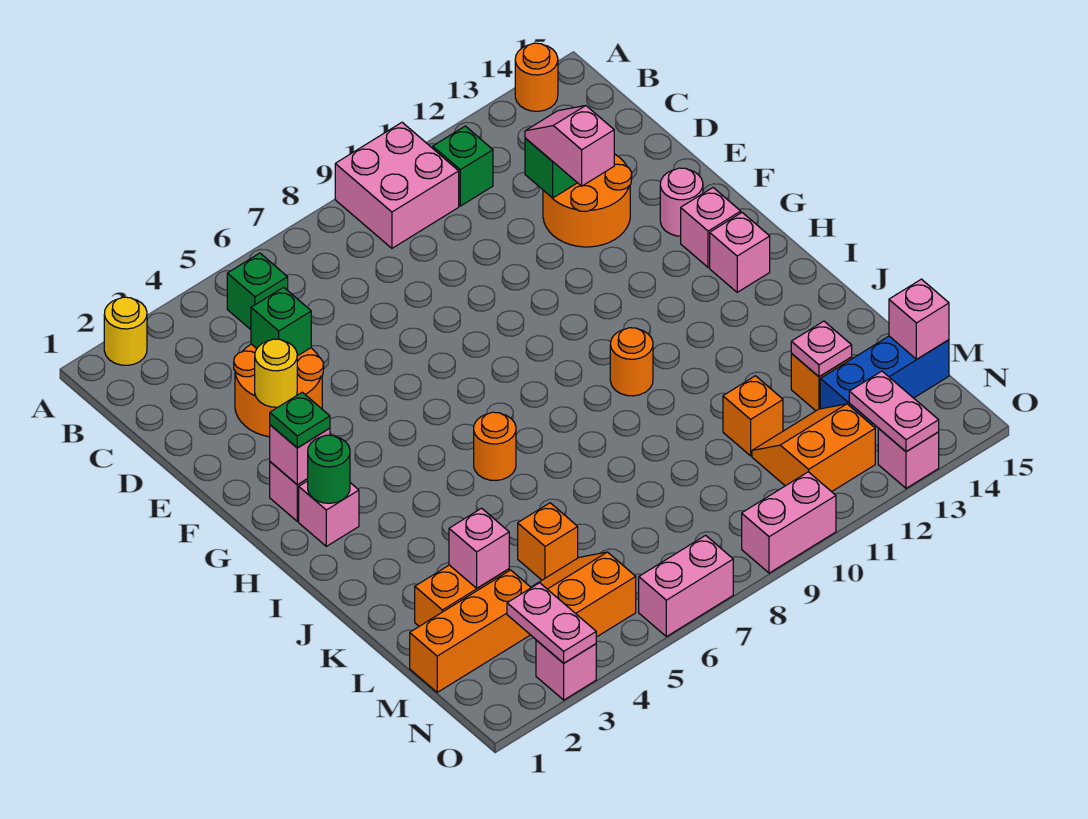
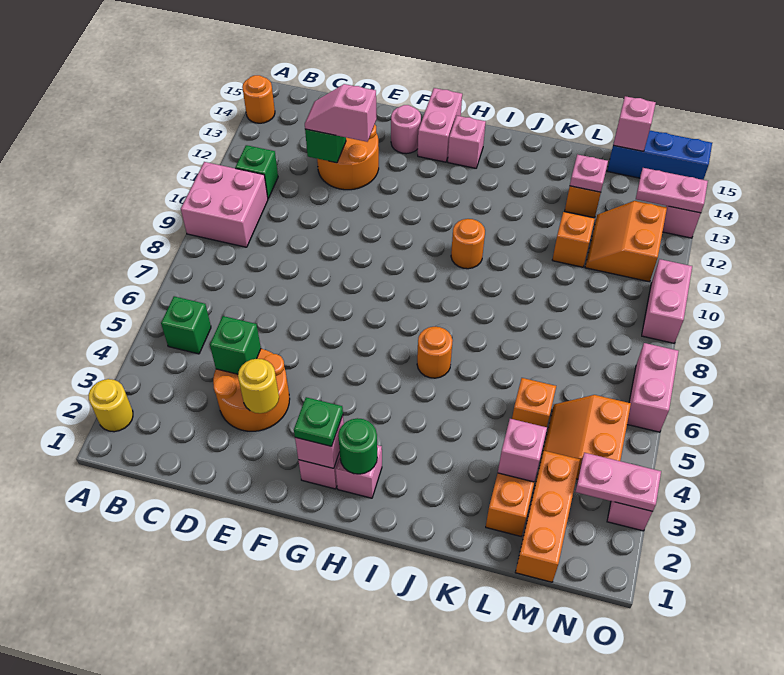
pink brick G14 level 1 -> pink brick G14:G15 level 1
blue brick M13:M15 level 1 -> blue brick M15:O15 level 1

